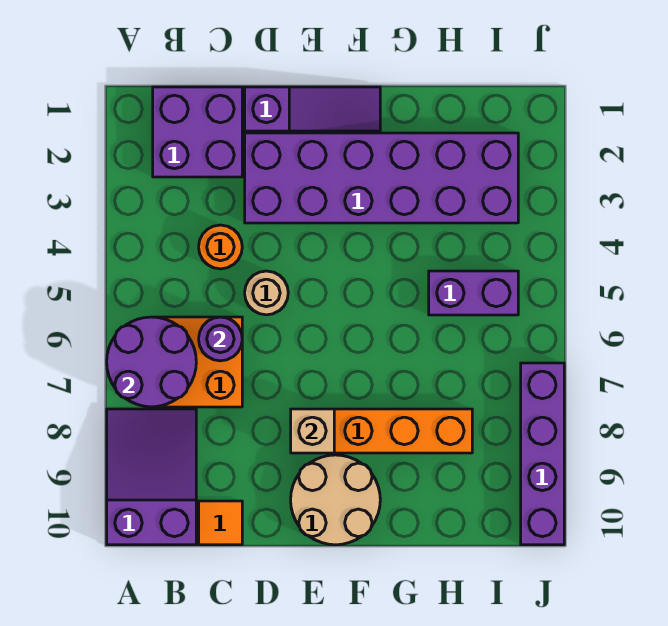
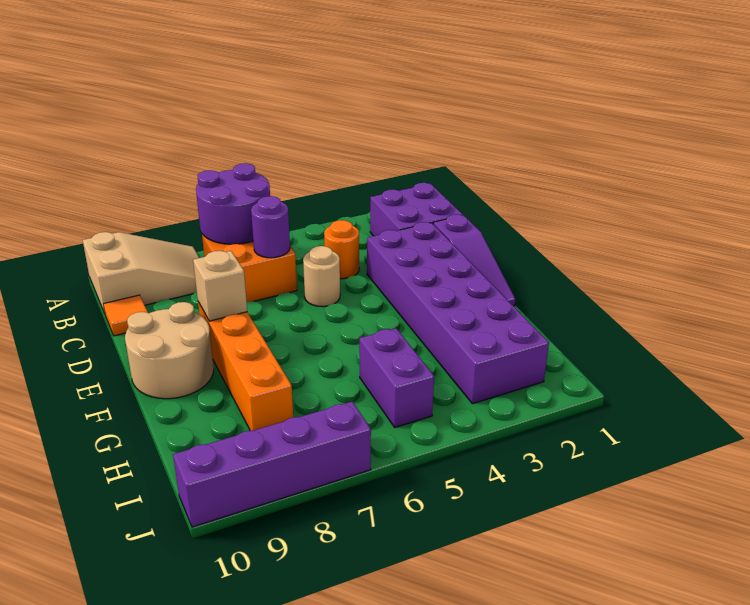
purple slope A8:B10 level 1 top 10 -> tan slope A8:B10 level 1 top 10

